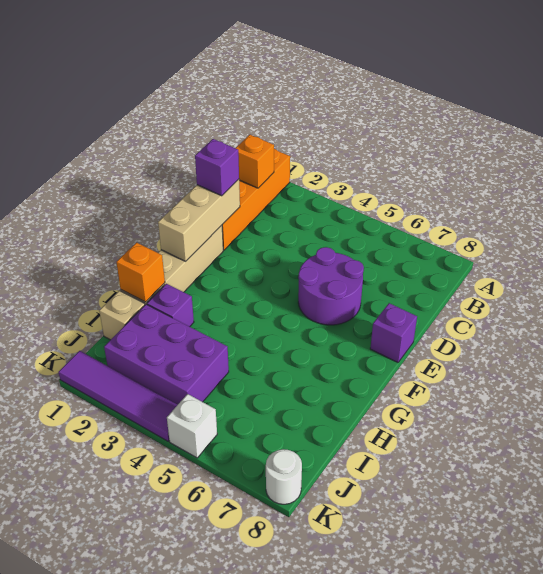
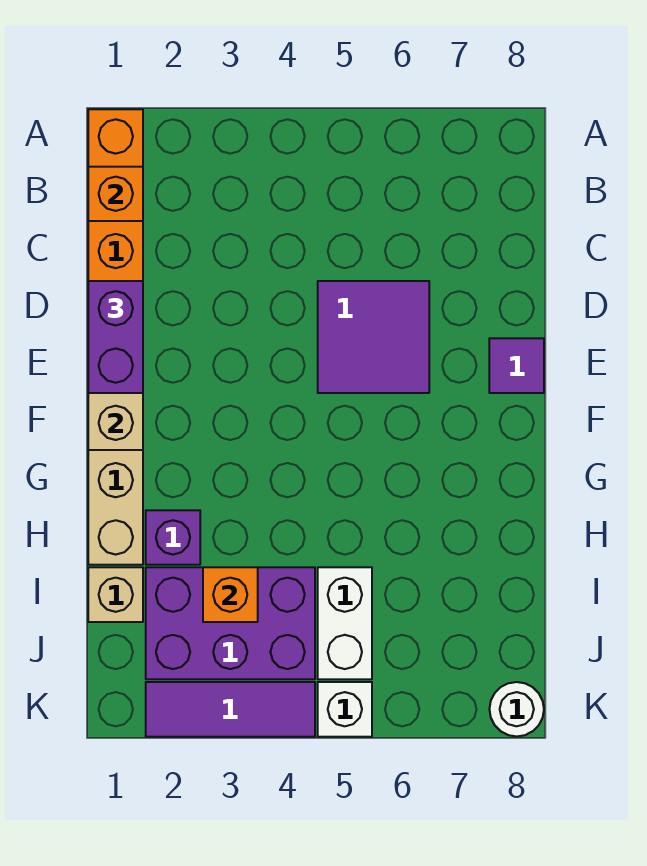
purple brick D1 level 3 -> purple brick D1:E1 level 3
purple round brick D5:E6 level 1 -> purple tile D5:E6 level 1
purple brick E8 level 1 -> purple tile E8 level 1
orange brick H1 level 2 -> orange brick I3 level 2
none -> white brick I5:J5 level 1
purple tile K1:K4 level 1 -> purple tile K2:K4 level 1

